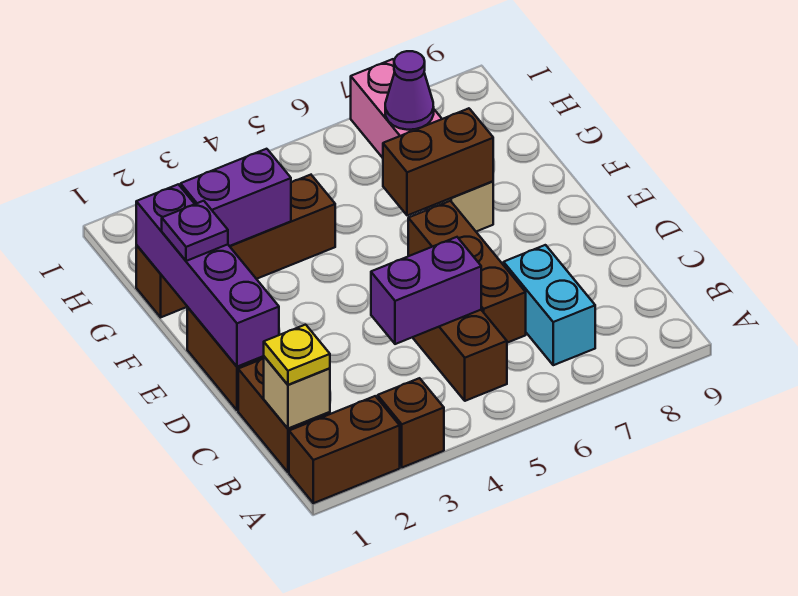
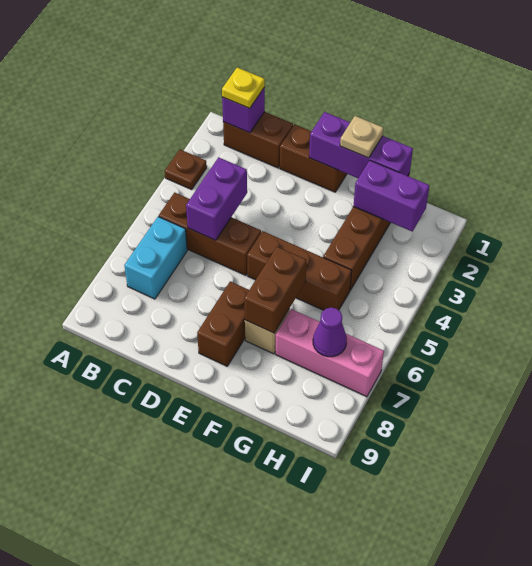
brown brick A1:A2 level 1 -> brown brick E7:E8 level 1
brown brick A3 level 1 -> brown plate A3 level 1
tan brick B1 level 2 -> purple brick B1 level 2
cyan brick B7:C7 level 1 -> cyan brick B6:B7 level 1
brown brick C6:E6 level 1 -> brown brick E5:G5 level 1
purple brick D1:G1 level 2 -> purple brick E1:G1 level 2
purple plate F1 level 3 -> tan plate F1 level 3
purple brick G2:G3 level 2 -> purple brick G2:H2 level 2

